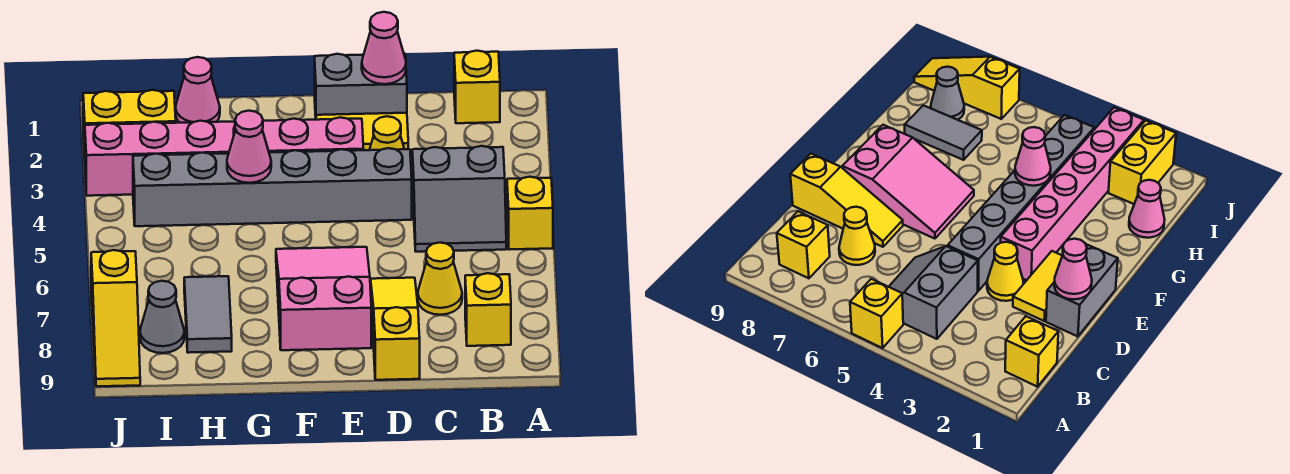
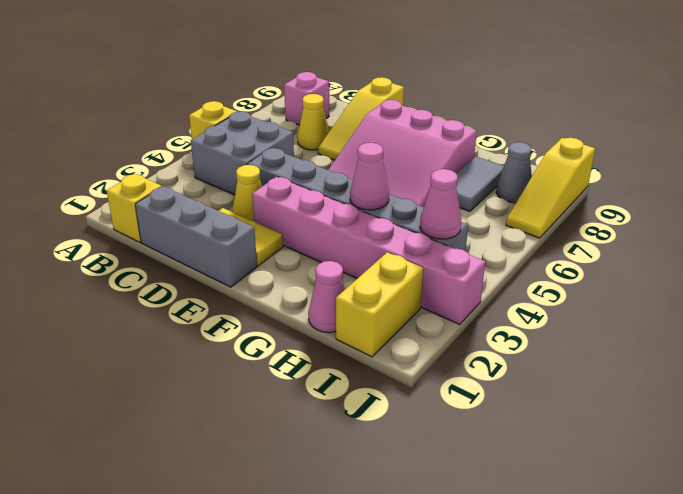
grey slope B4:C5 level 1 top 4 -> grey brick B4:C5 level 1
yellow brick B8 level 1 -> pink brick B8 level 1
grey brick D1:E1 level 1 -> grey brick C1:E1 level 1
pink cone D1 level 2 -> pink cone I4 level 2
pink slope E6:F8 level 1 top 8 -> pink slope E6:G8 level 1 top 8
yellow brick I2:J2 level 1 -> yellow brick I1:I2 level 1
yellow slope J7:J9 level 1 top 7 -> yellow slope J7:J9 level 1 top 9

